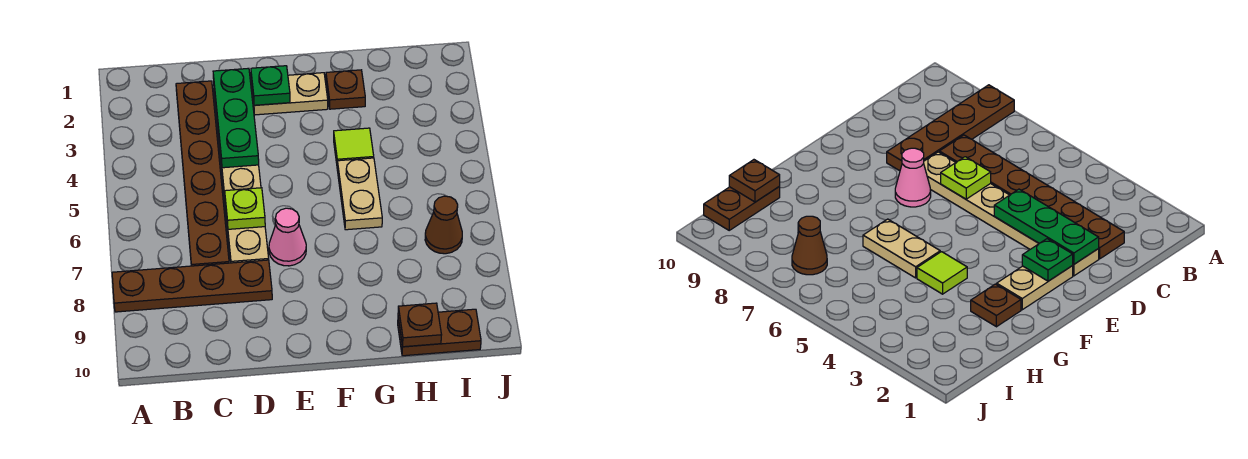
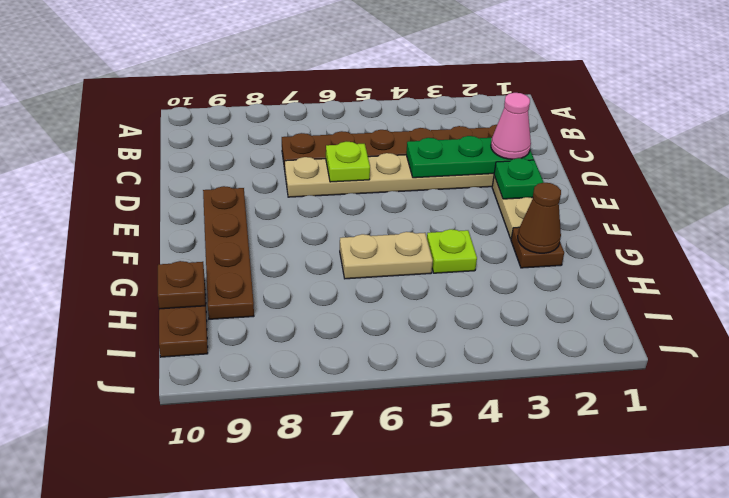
brown plate A8:D8 level 1 -> brown plate E9:H9 level 1
pink cone E7 level 1 -> pink cone D2 level 3
lime tile G4 level 1 -> lime plate G4 level 1
brown cone I7 level 1 -> brown cone G2 level 2

